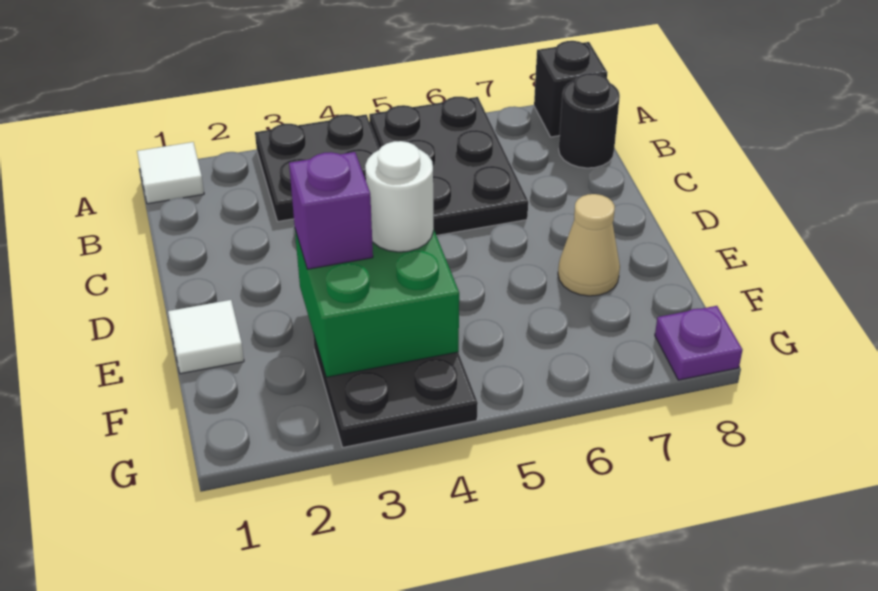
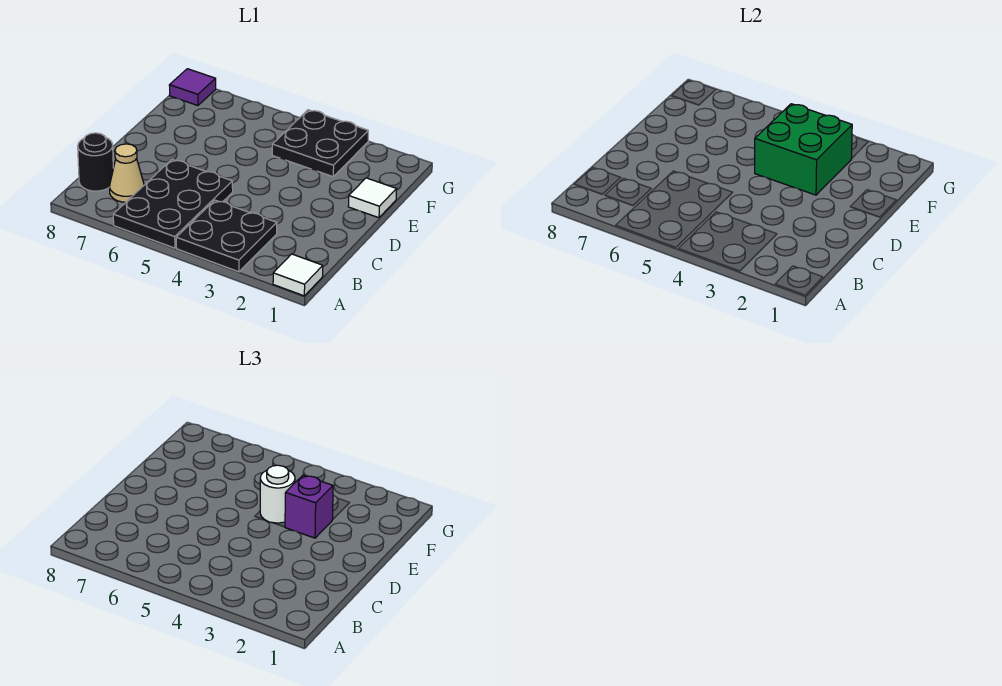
black brick A8 level 1 -> none
tan cone E7 level 1 -> tan cone B7 level 1
purple plate G8 level 1 -> purple tile G8 level 1

